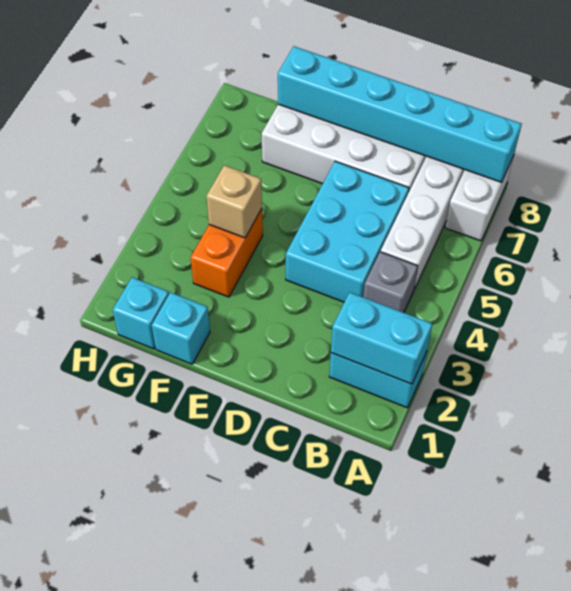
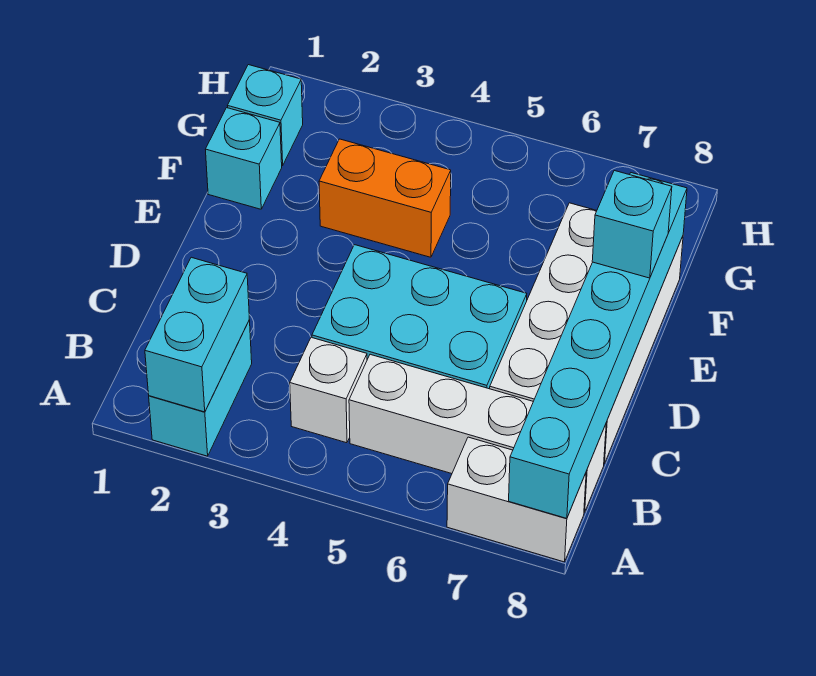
grey brick B4 level 1 -> white brick B4 level 1
none -> cyan brick E8 level 3
tan brick F4 level 2 -> none

